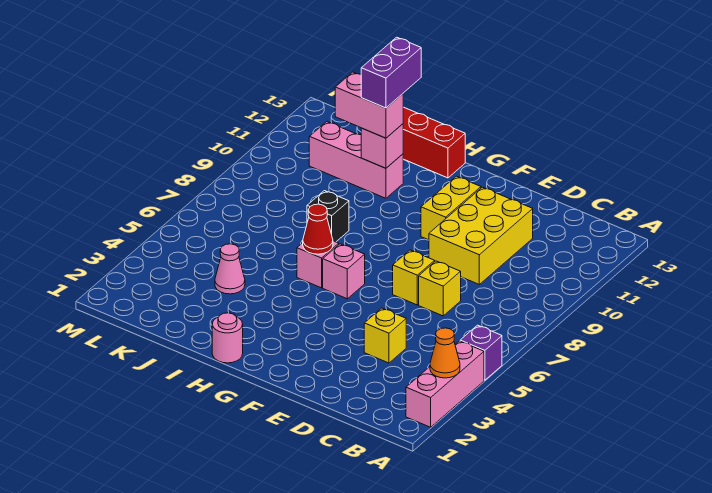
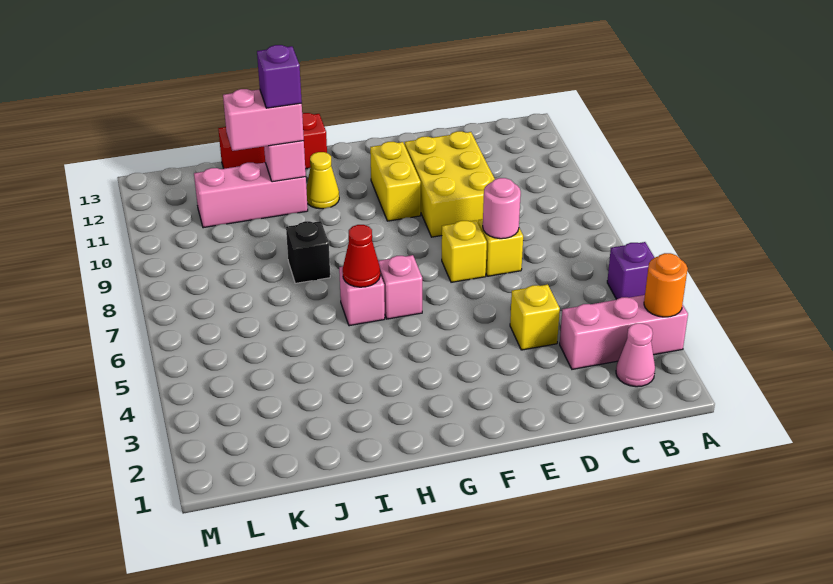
pink brick A2:A4 level 1 -> pink brick A3:C3 level 1
orange cone A3 level 2 -> orange round brick A3 level 2
pink round brick H1 level 1 -> pink round brick D7 level 2
none -> yellow cone H11 level 1
purple brick I11:I12 level 4 -> purple brick I11 level 4
pink cone J4 level 1 -> pink cone B2 level 1

